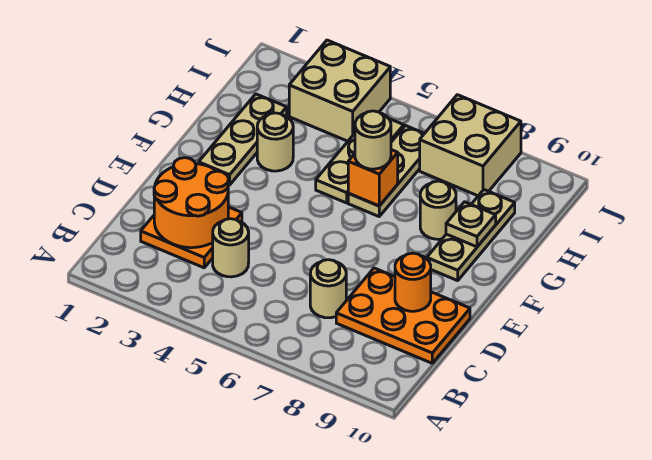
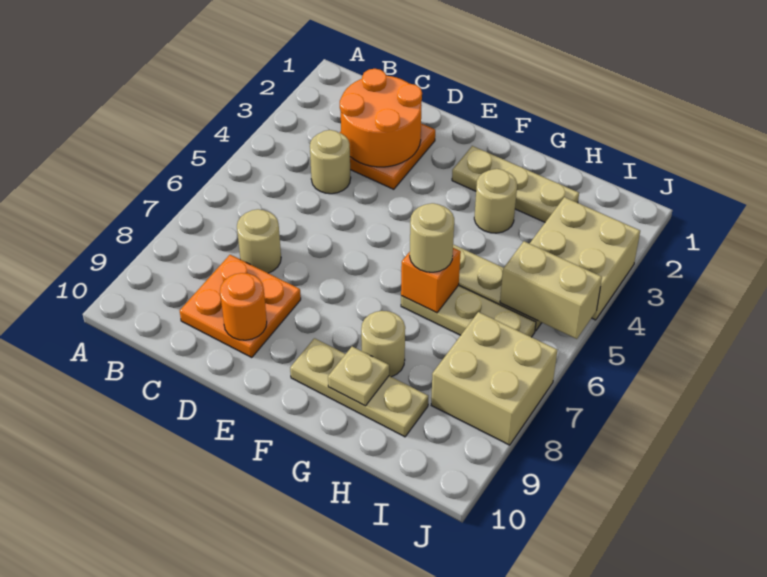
orange plate C8:D10 level 1 -> orange plate C8:D9 level 1
none -> tan brick I5:J5 level 2

